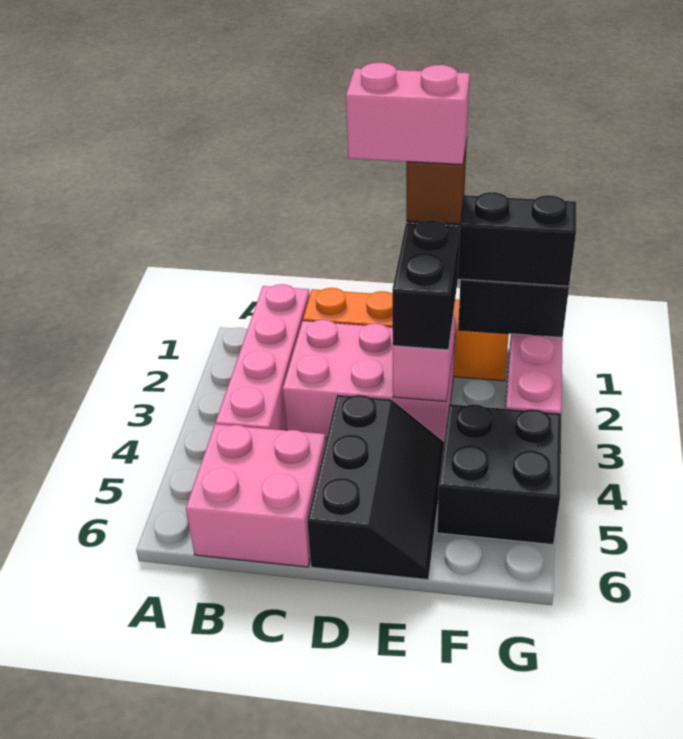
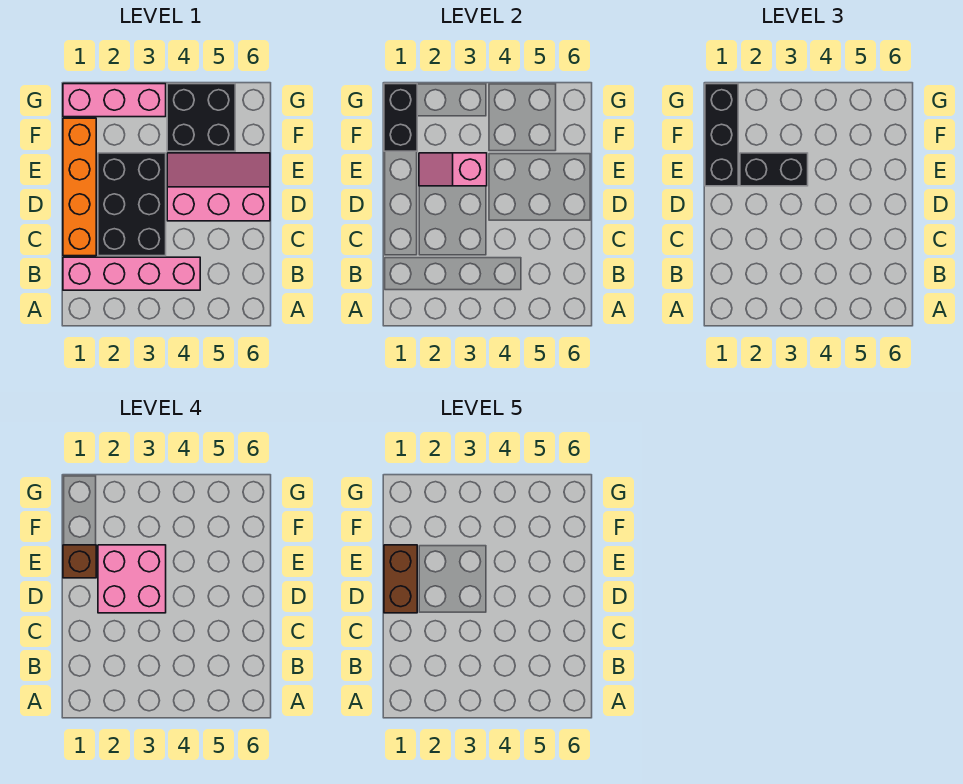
pink brick B5:C6 level 1 -> pink brick D2:E3 level 4
pink brick C2:E3 level 1 -> black brick C2:E3 level 1
pink brick D1:E1 level 5 -> brown brick D1:E1 level 5
black slope D4:E6 level 1 top D -> pink slope D4:E6 level 1 top D

